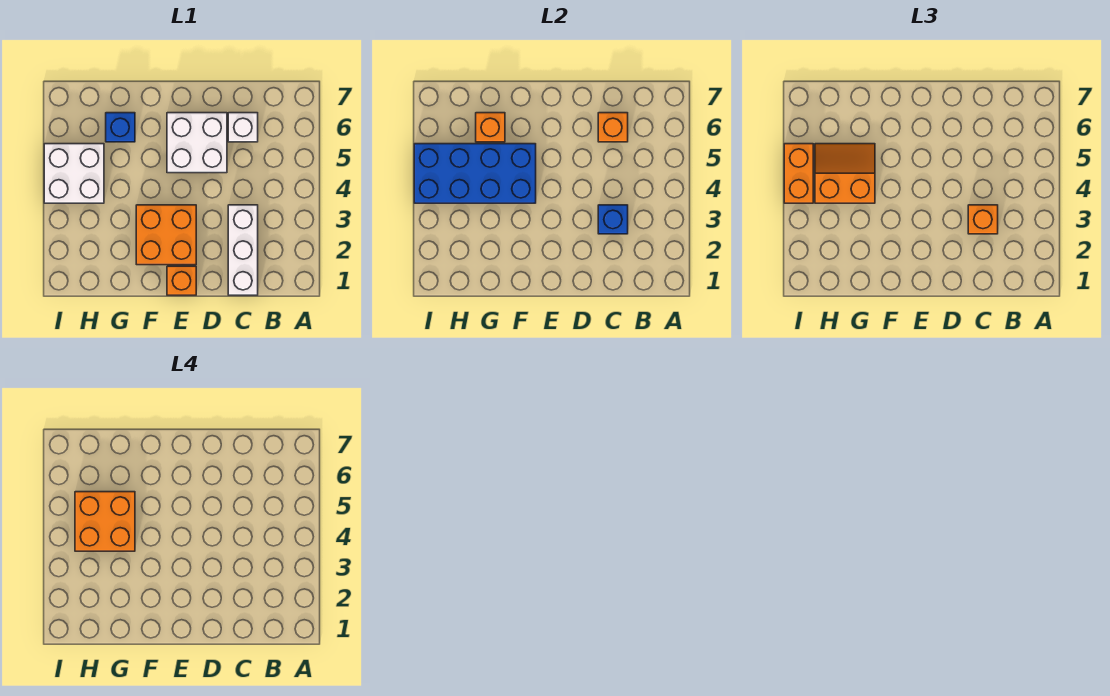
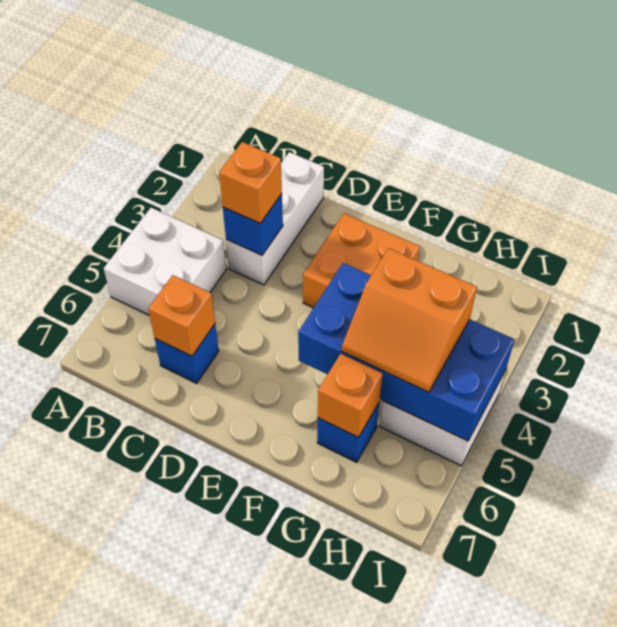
white brick C6 level 1 -> blue brick C6 level 1
white brick D5:E6 level 1 -> white brick A4:B5 level 1
orange brick E1 level 1 -> none
orange brick G4:H5 level 4 -> none
orange brick I4:I5 level 3 -> none

